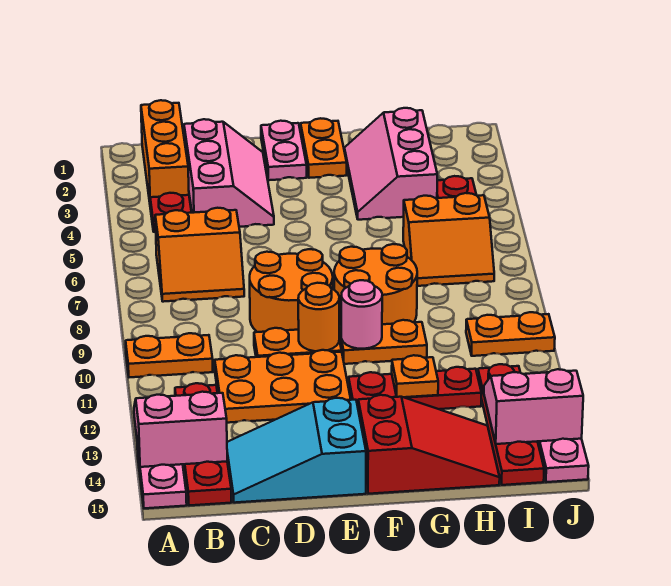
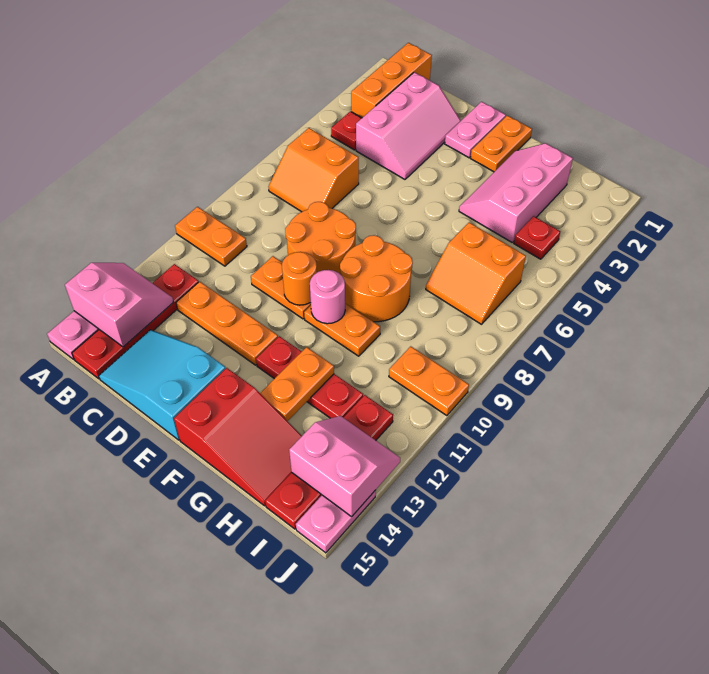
orange plate C11:E12 level 1 -> orange plate C12:E12 level 1
orange plate G12 level 2 -> orange plate G12:G13 level 2

